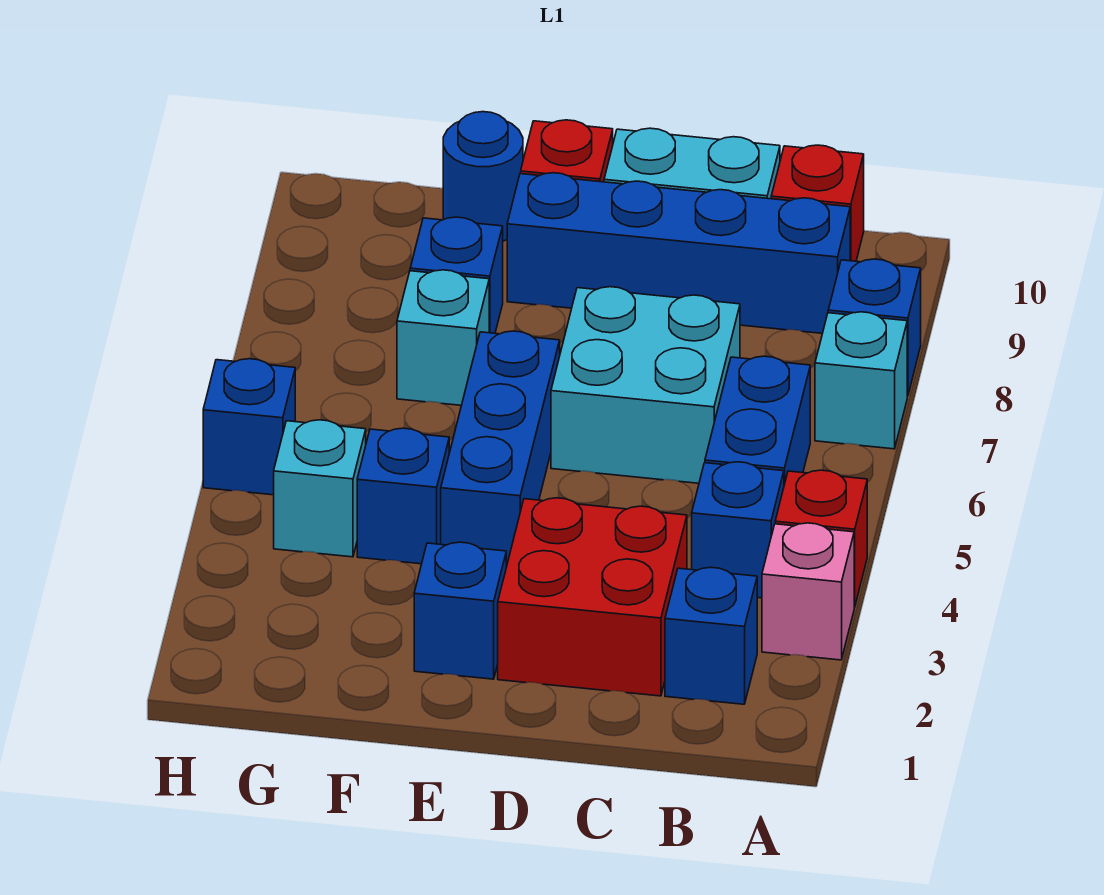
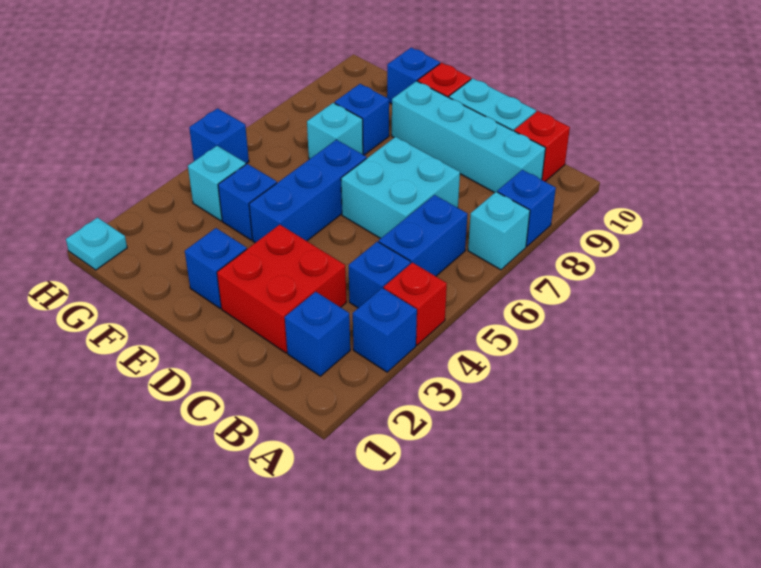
pink brick A3 level 1 -> blue brick A3 level 1
blue brick B9:E9 level 1 -> cyan brick B9:E9 level 1
blue round brick F10 level 1 -> blue brick F10 level 1
none -> cyan plate H1 level 1

